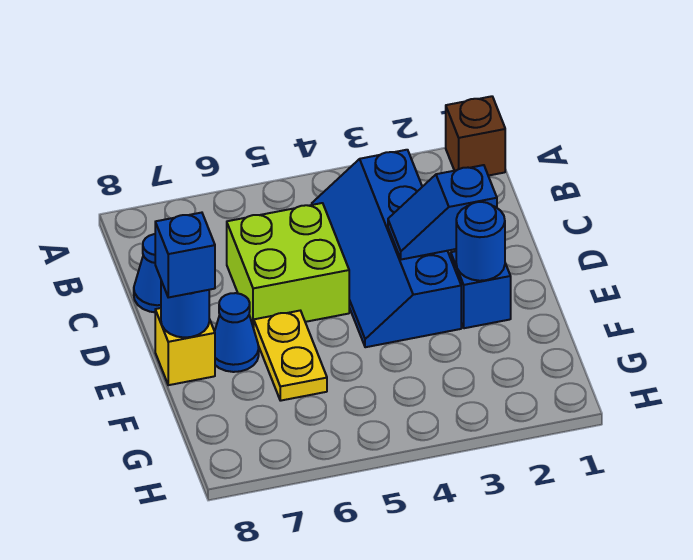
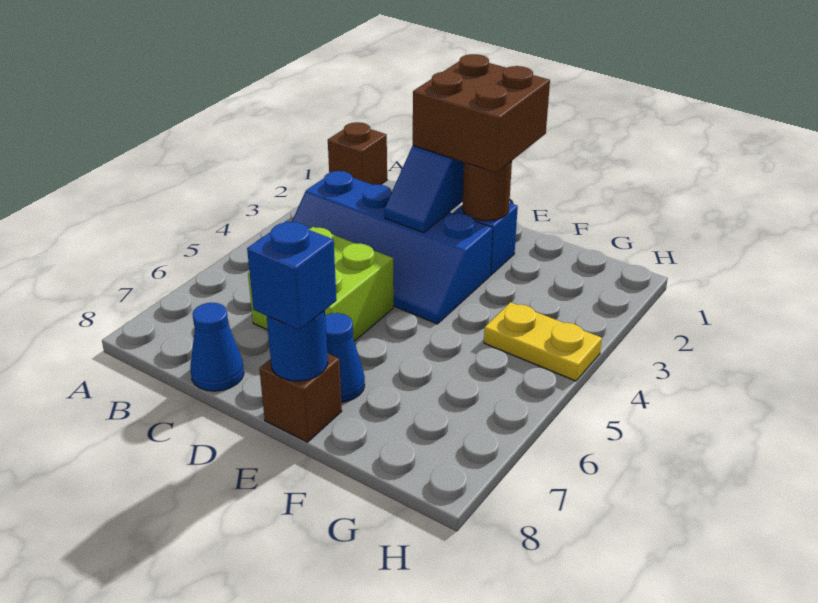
none -> brown brick D1:E2 level 3
blue round brick E2 level 2 -> brown round brick E2 level 2
yellow plate E6:F6 level 1 -> yellow plate G4:H4 level 1
yellow brick E8 level 1 -> brown brick E8 level 1

